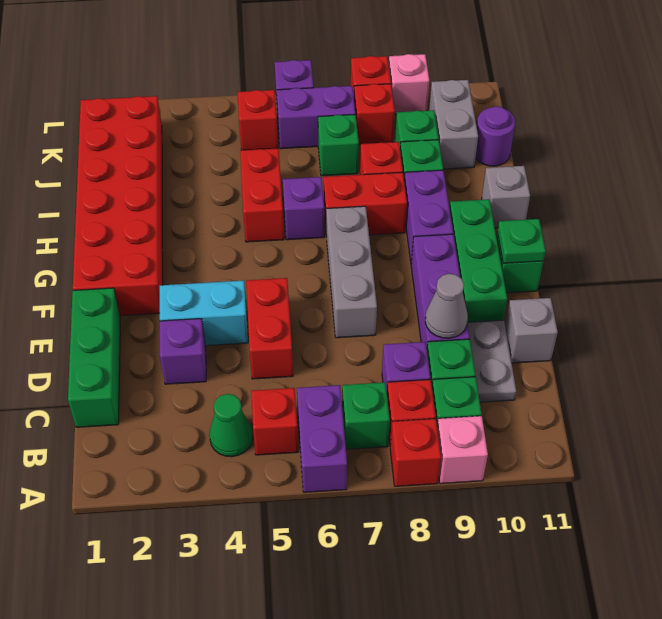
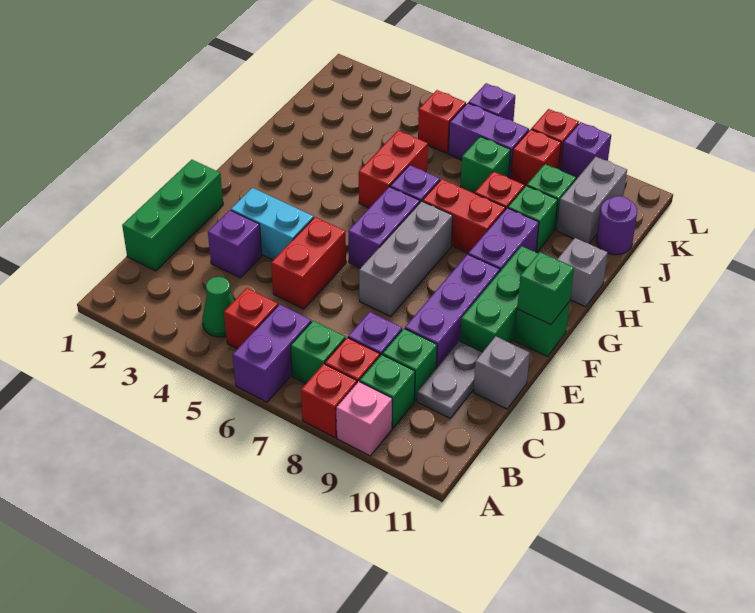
grey cone D9 level 2 -> none
red brick F1:K2 level 1 -> none
none -> purple brick F6:G6 level 1
green plate F11 level 2 -> green brick F11 level 2
pink brick L9 level 1 -> purple brick L9 level 1

